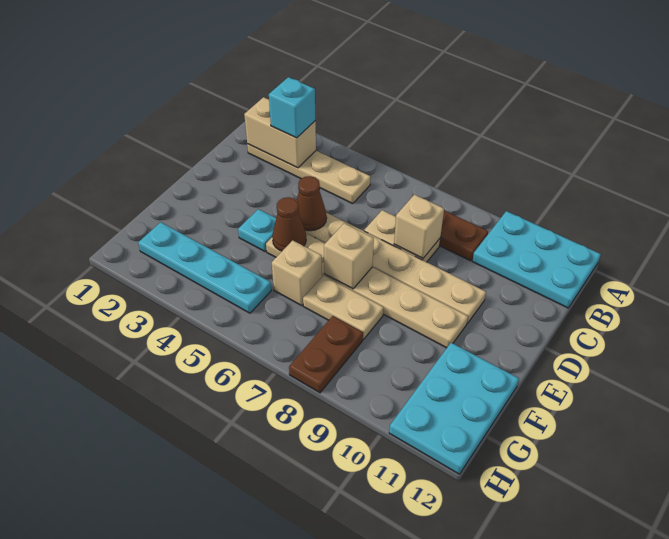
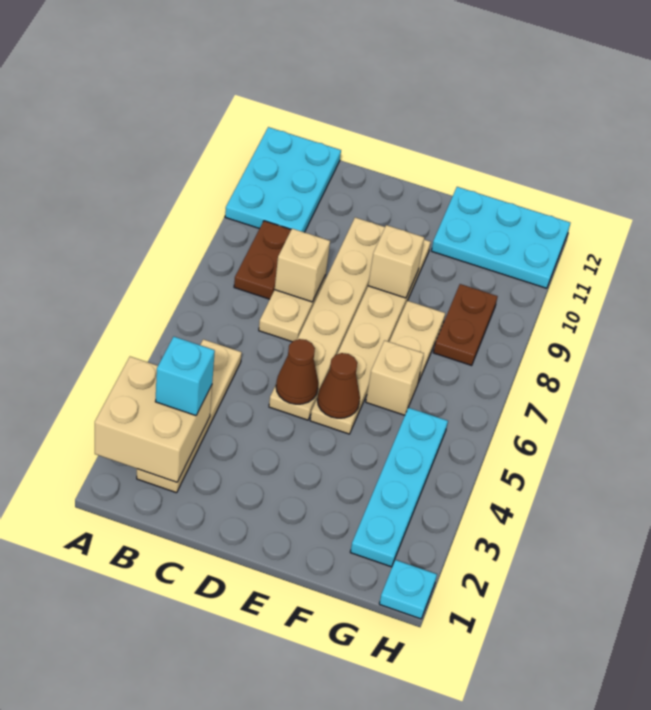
tan brick B2:B3 level 2 -> tan brick A2:B3 level 2
cyan plate E4 level 1 -> cyan plate H1 level 1
tan brick E7 level 2 -> tan brick E9 level 2
brown plate G8:H8 level 1 -> brown plate G8:G9 level 1

